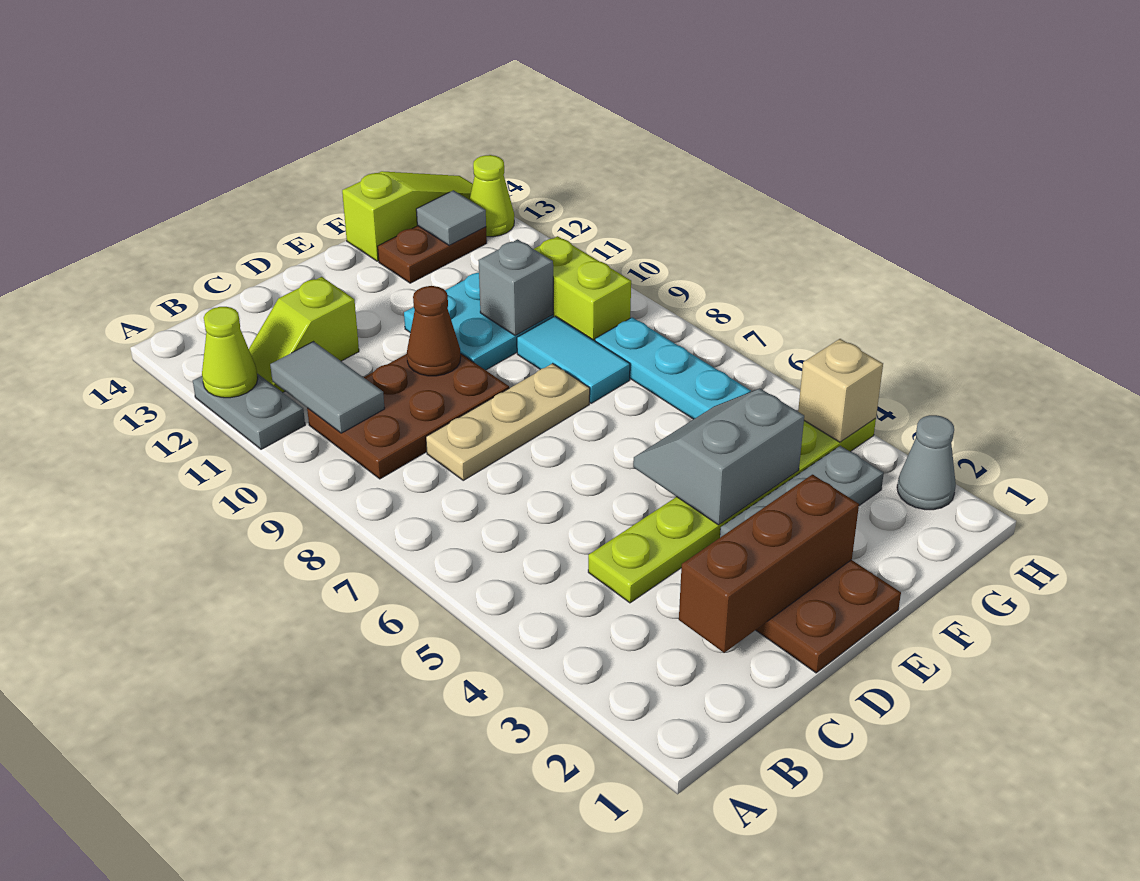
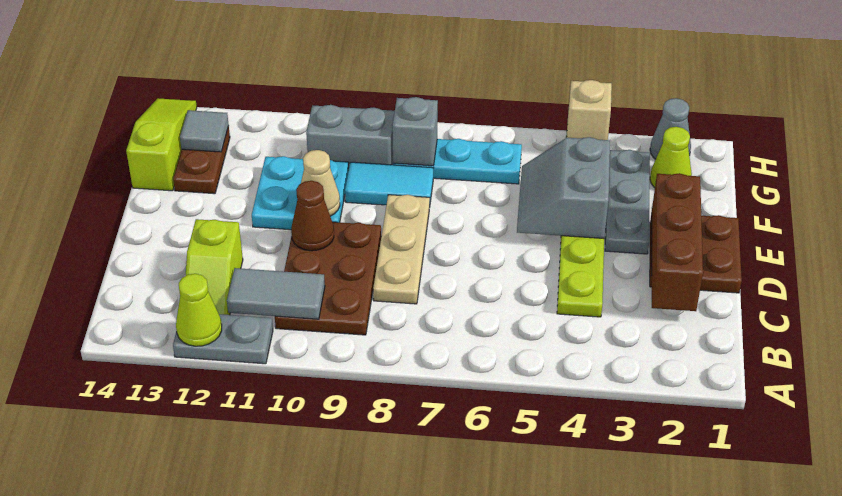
none -> tan cone E10 level 2
grey brick F10 level 2 -> grey brick G8 level 2
lime brick G9:G10 level 1 -> grey brick G9:G10 level 1
lime cone H13 level 1 -> lime cone G2 level 1

